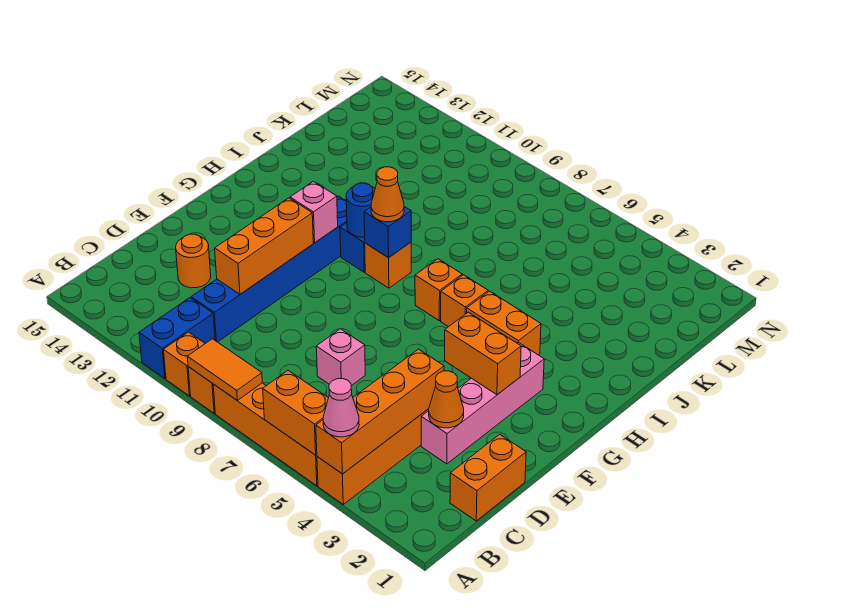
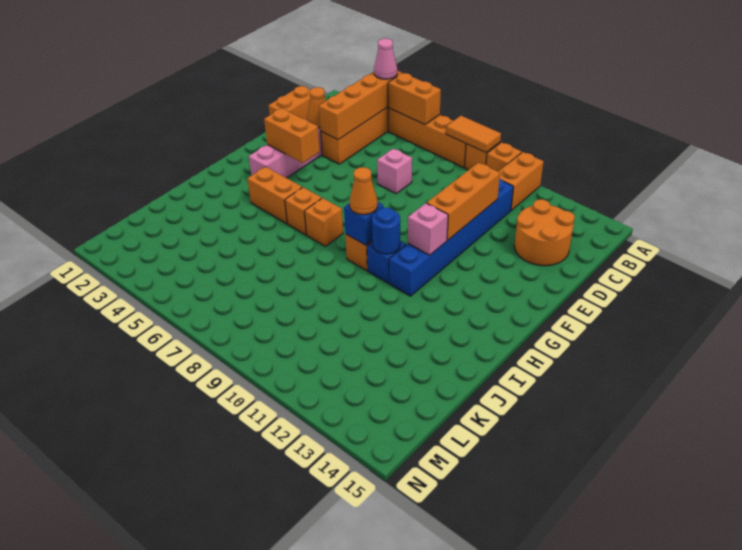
blue brick A11:B11 level 1 -> orange brick A11:B11 level 1
orange round brick D13 level 1 -> orange round brick C13:D14 level 1

